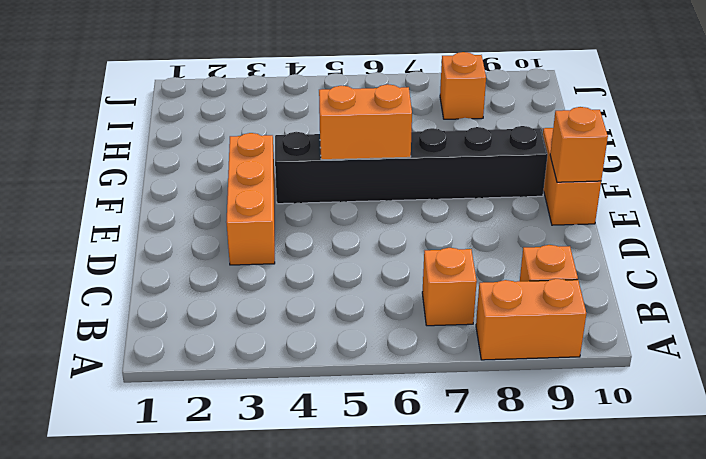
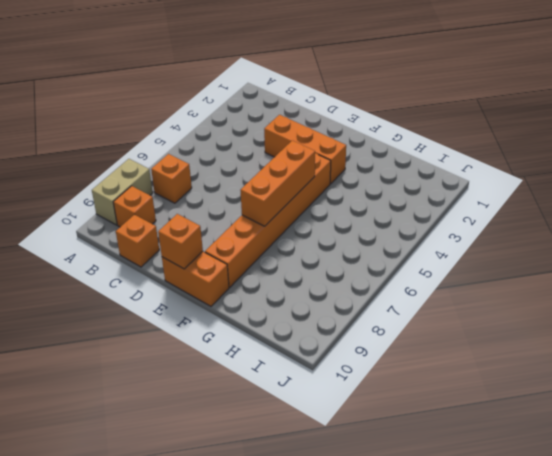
orange brick A8:A9 level 1 -> tan brick A8:A9 level 1
black brick F4:F9 level 1 -> orange brick F4:F9 level 1
orange brick F5:F6 level 2 -> orange brick F5:F7 level 2
orange brick I8 level 1 -> orange brick C10 level 1

